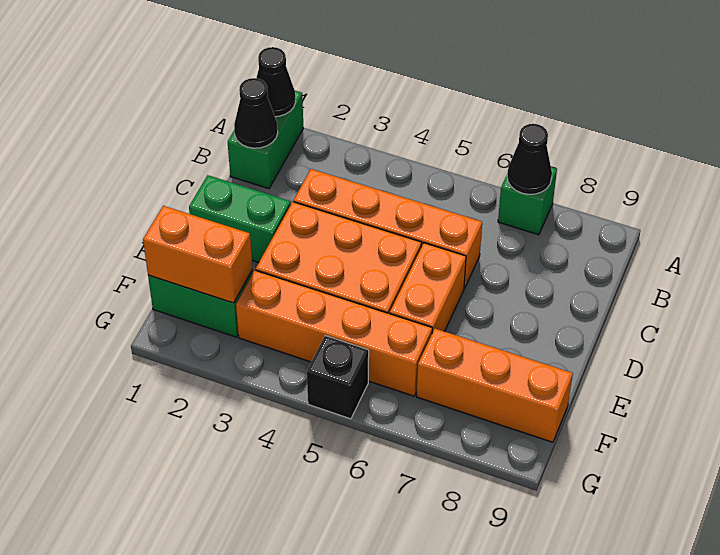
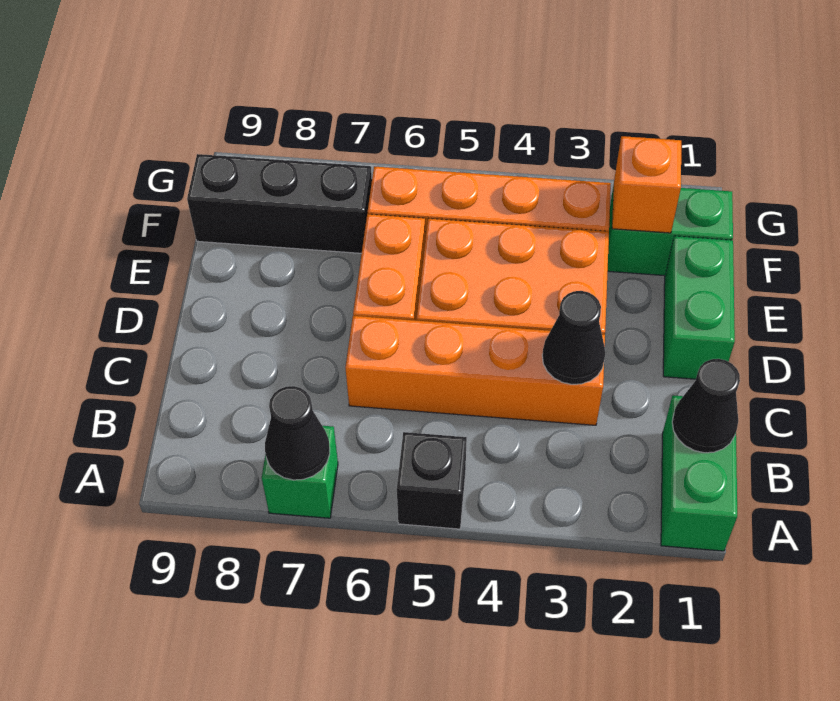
black cone A1 level 2 -> black cone C3 level 2
green brick D1:D2 level 1 -> green brick D1:E1 level 1
orange brick F1:F2 level 2 -> orange brick F2 level 2
orange brick F7:F9 level 1 -> black brick F7:F9 level 1
black brick G5 level 1 -> black brick A5 level 1

